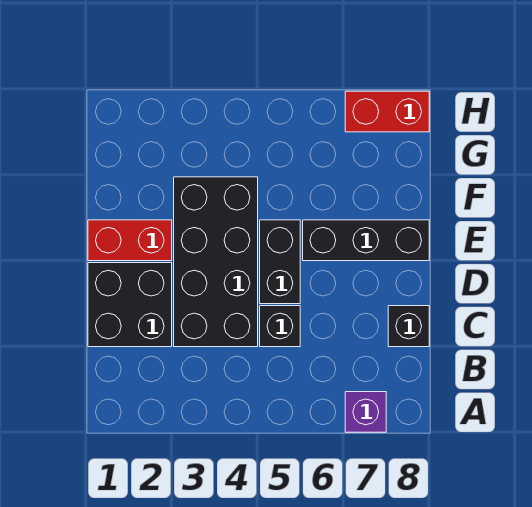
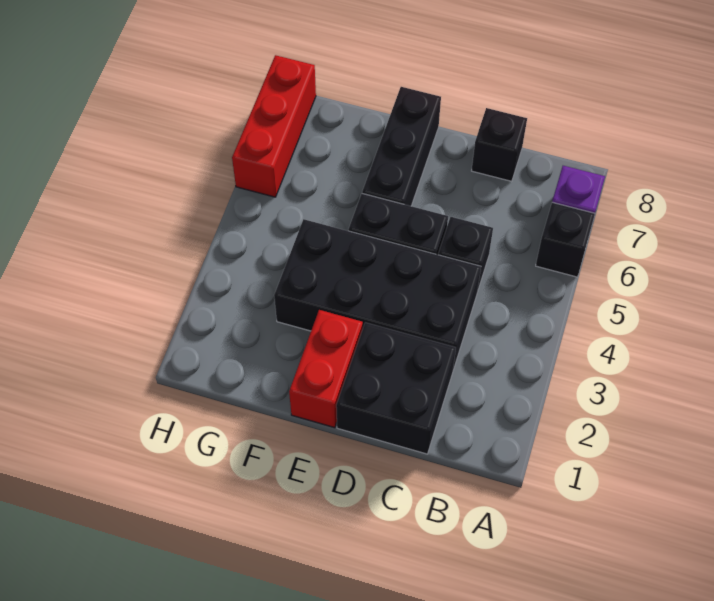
none -> black brick A6 level 1
red brick H7:H8 level 1 -> red brick H6:H8 level 1

